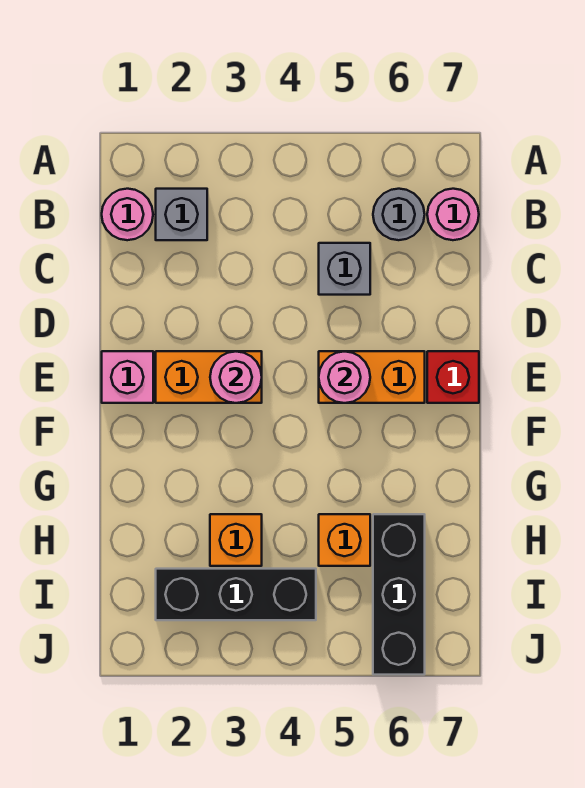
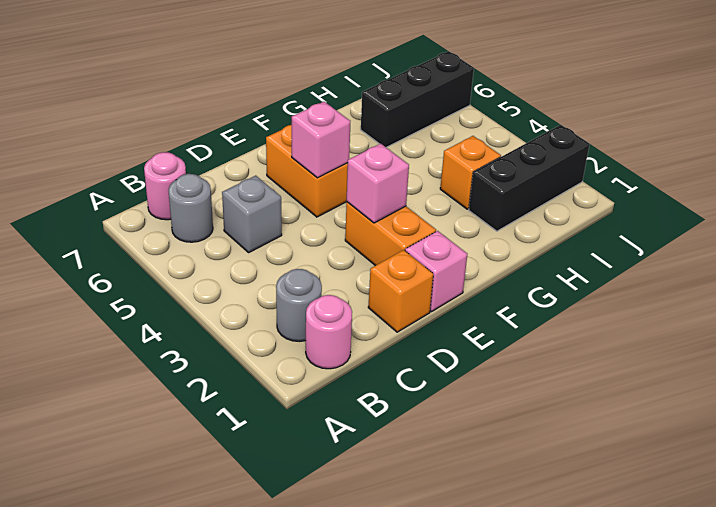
grey brick B2 level 1 -> grey round brick B2 level 1
pink round brick E3 level 2 -> pink brick E3 level 2
pink round brick E5 level 2 -> pink brick E5 level 2
red brick E7 level 1 -> none
orange brick H5 level 1 -> orange brick D1 level 1
black brick I2:I4 level 1 -> black brick H2:J2 level 1

